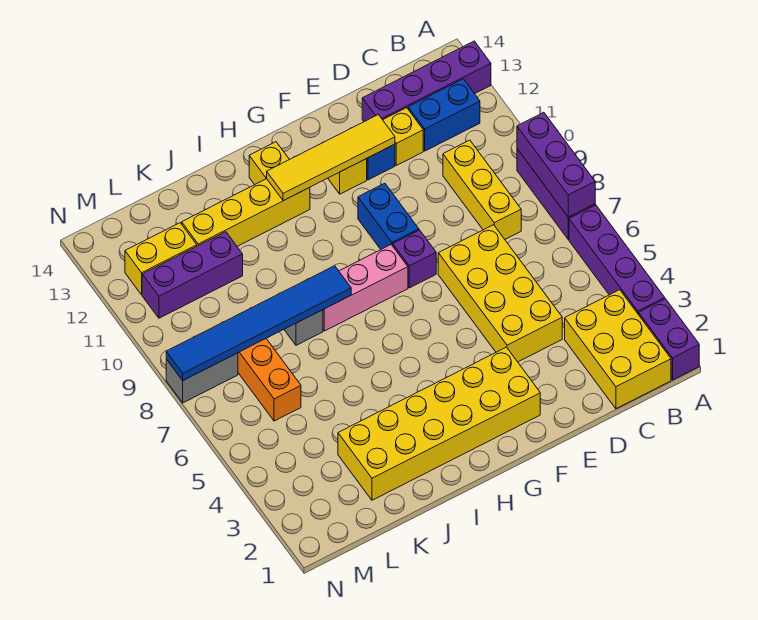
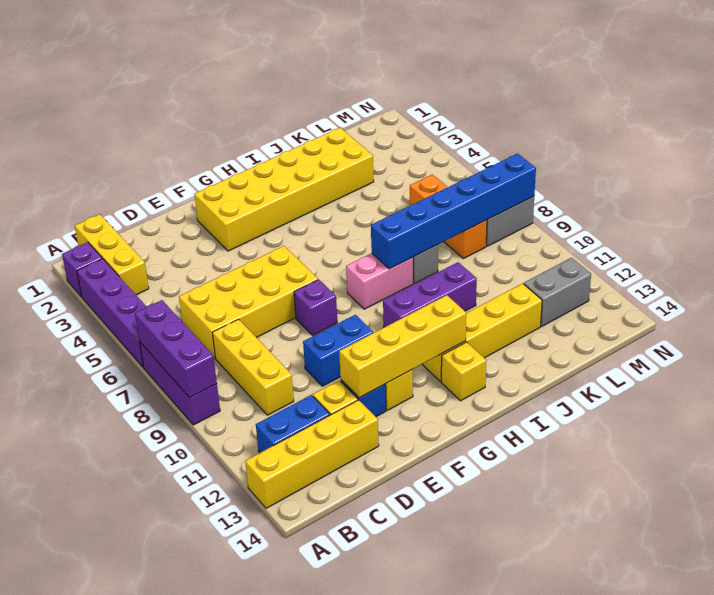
purple brick A1:A2 level 1 -> purple brick A2 level 1
purple brick A13:D13 level 1 -> yellow brick A13:D13 level 1
yellow brick B1:C3 level 1 -> yellow brick B1:B3 level 1
yellow brick D4:E7 level 1 -> yellow brick C6:F7 level 1
yellow tile E12:H12 level 2 -> yellow brick E12:H12 level 2
blue brick F9:F10 level 1 -> blue brick E10:F10 level 1
pink brick G8:I8 level 1 -> pink brick H8:I8 level 1
blue tile I8:N8 level 2 -> blue brick I8:N8 level 2
purple brick K11:M11 level 1 -> purple brick H10:J10 level 1
yellow brick L12:M12 level 1 -> grey brick L12:M12 level 1

